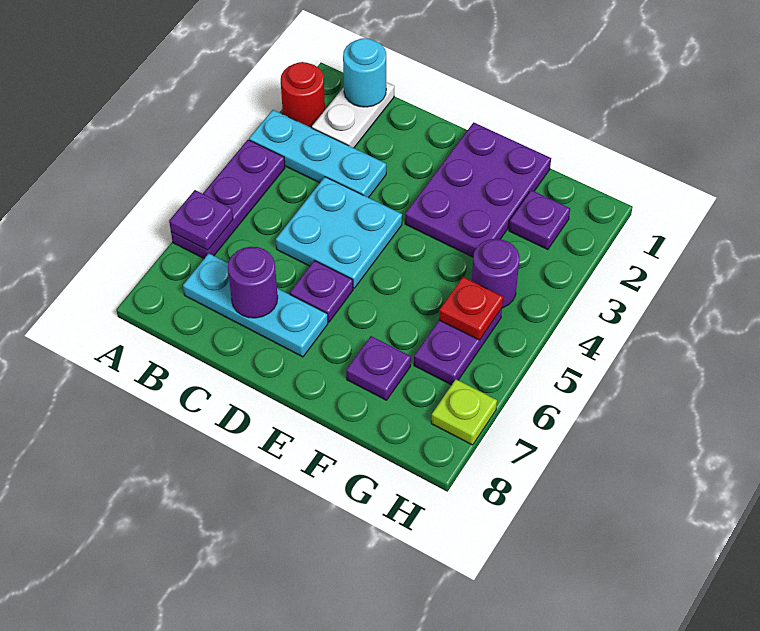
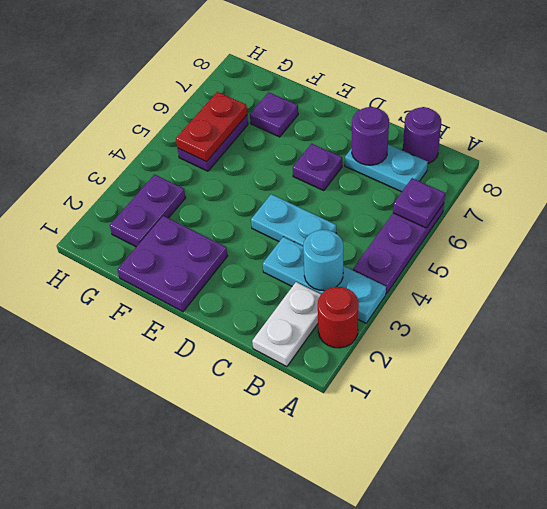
cyan round brick B1 level 2 -> cyan round brick B3 level 2
cyan plate B7:D7 level 1 -> cyan plate B7:C7 level 1
cyan plate C4:D5 level 1 -> cyan plate C4:D4 level 1
purple plate E1:F3 level 1 -> purple plate E1:F2 level 1
purple plate G2 level 1 -> purple plate G2:G3 level 1
purple round brick G4 level 1 -> purple round brick B8 level 1
red plate G5 level 2 -> red plate G5:G6 level 2
lime plate H7 level 1 -> none

